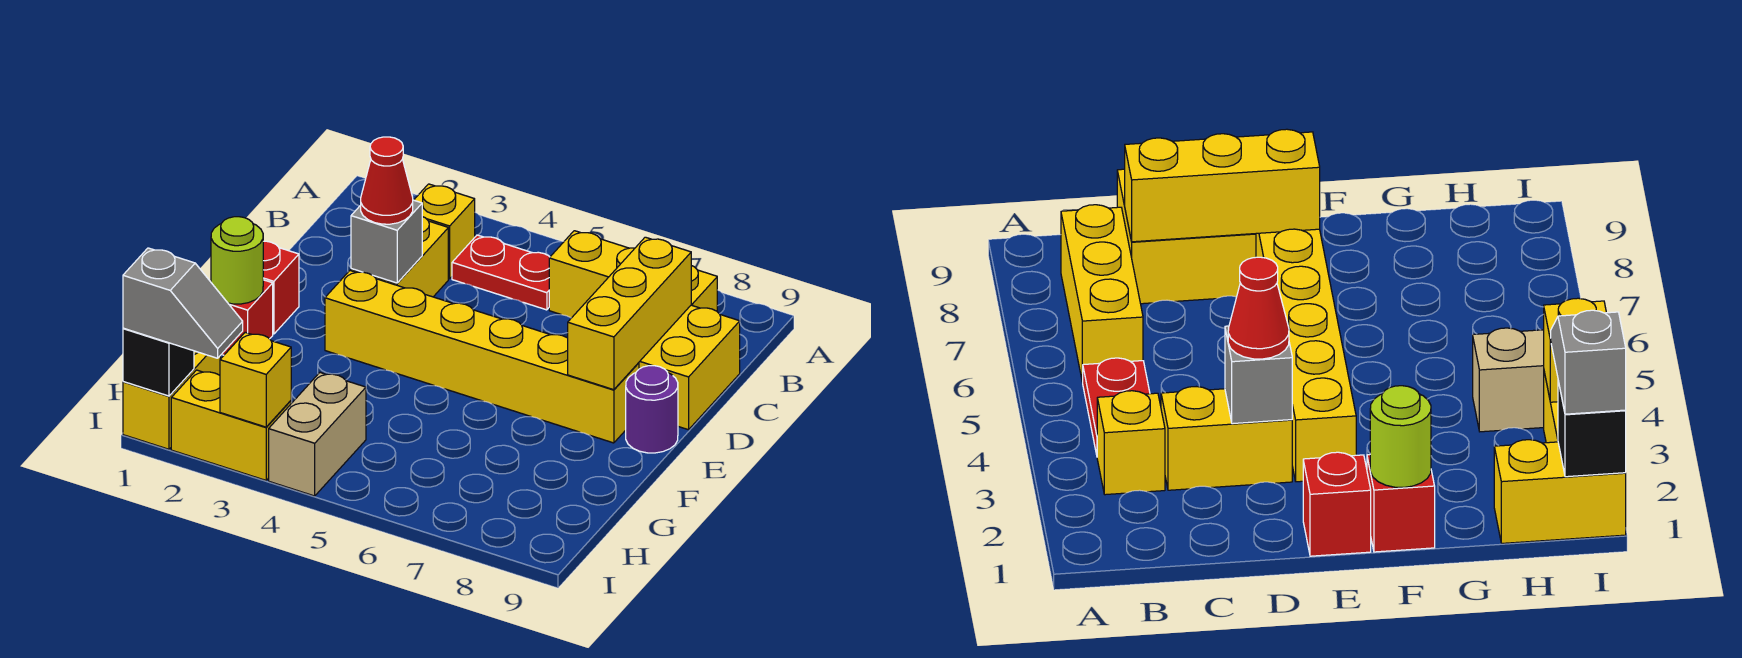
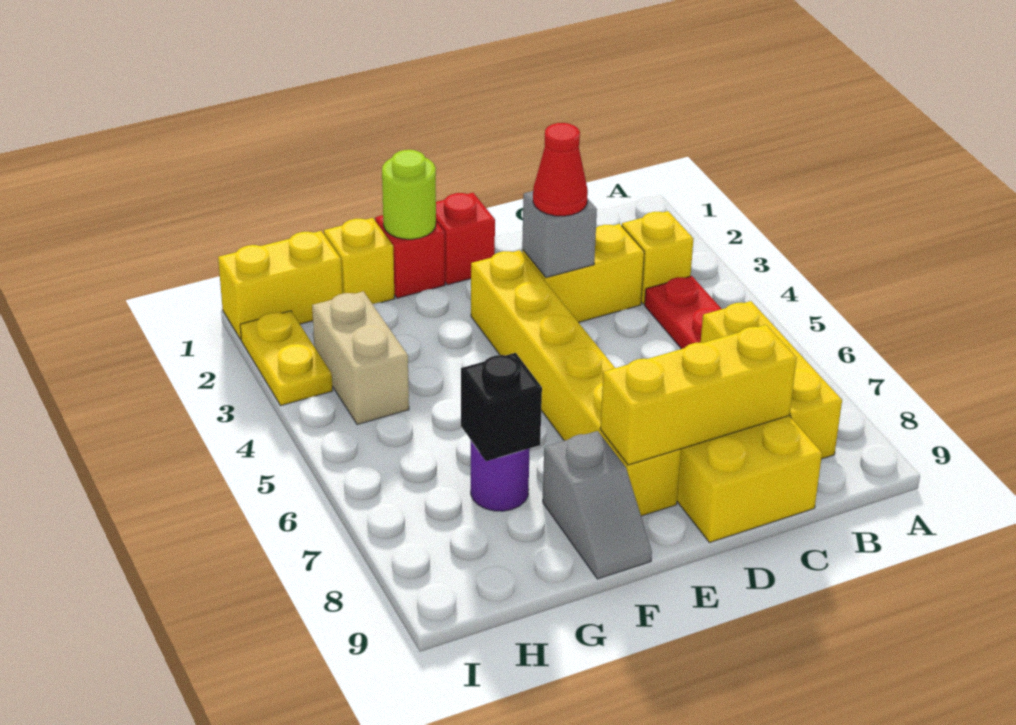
purple round brick E9 level 1 -> purple round brick G7 level 1
tan brick H4:I4 level 1 -> tan brick H3:H4 level 1
black brick I1 level 2 -> black brick G7 level 2
grey slope I1:I2 level 3 top 1 -> grey slope F8:F9 level 1 top 8
yellow brick I2:I3 level 1 -> yellow plate I2:I3 level 1
yellow brick I3 level 2 -> yellow brick G1 level 1

